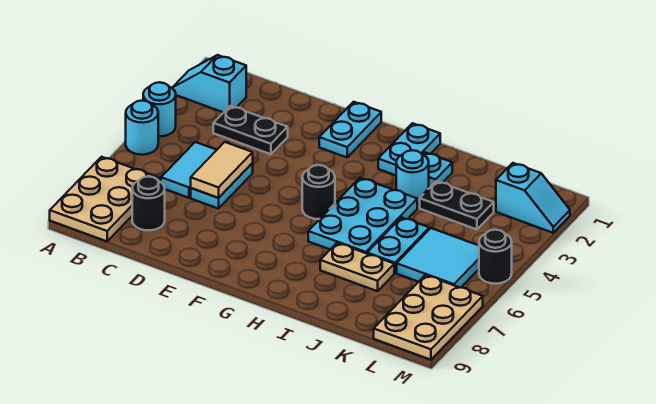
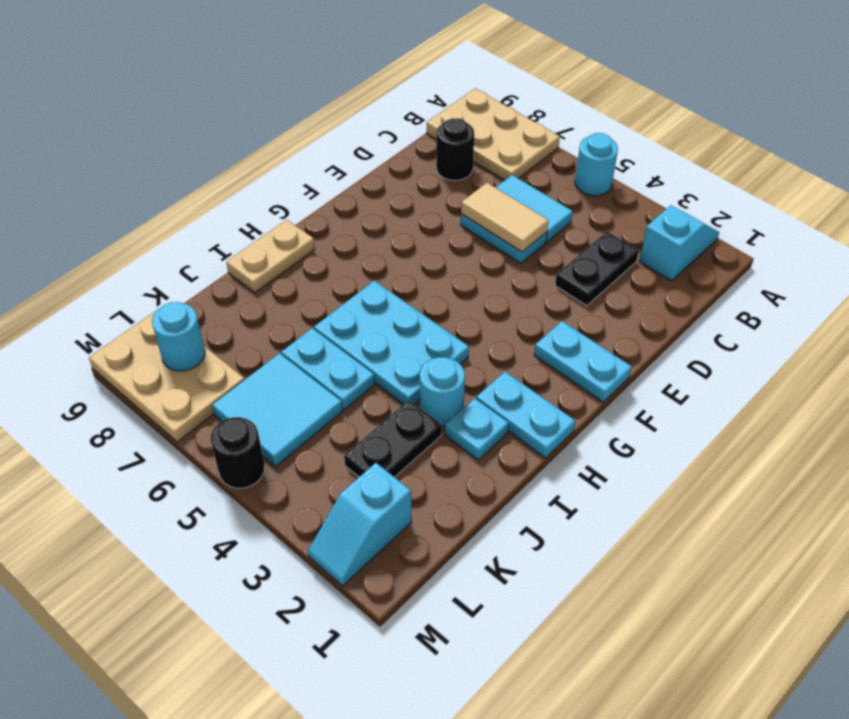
cyan round brick A4 level 1 -> cyan round brick L8 level 2
black round brick G5 level 1 -> none
tan plate I7:J7 level 1 -> tan plate H9:I9 level 1

